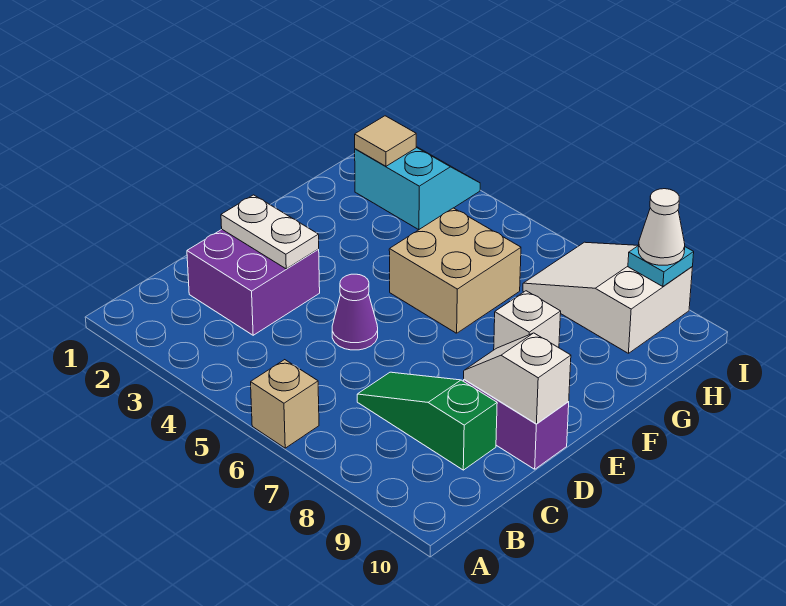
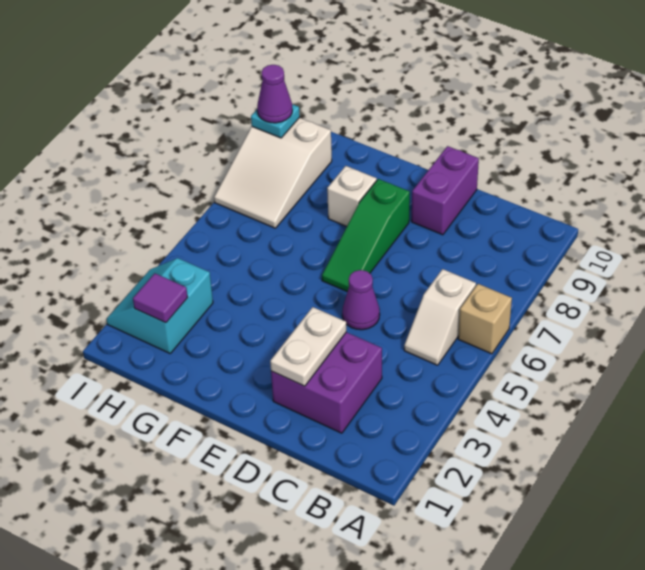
green slope C7:C9 level 1 top 9 -> green slope E6:E8 level 1 top 8
white slope D9:D10 level 2 top 10 -> white slope B5:B6 level 1 top 6
tan brick F5:G6 level 1 -> none
tan tile H2 level 2 -> purple tile H2 level 2
white cone I9 level 3 -> purple cone I9 level 3

